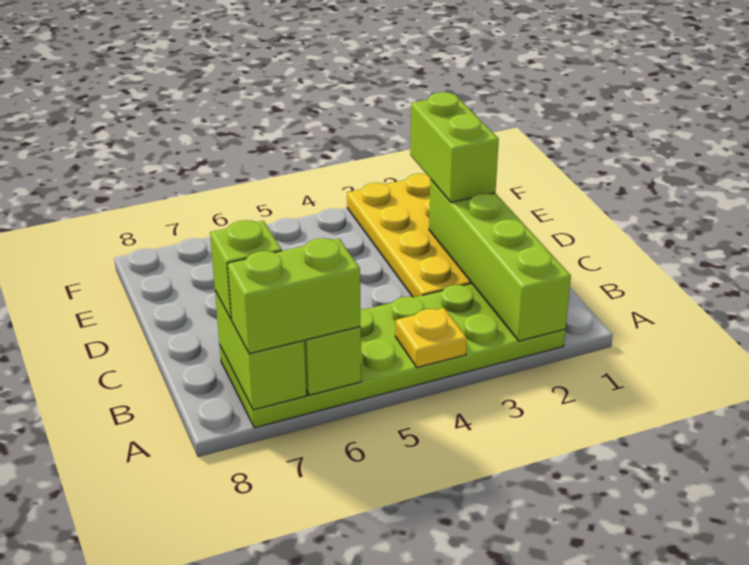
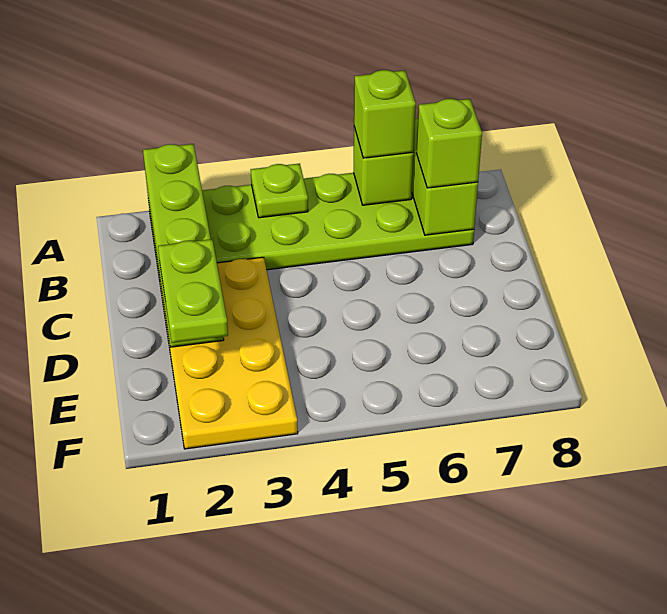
yellow plate A4 level 2 -> lime plate A4 level 2
lime brick A6:A7 level 3 -> lime brick A6 level 3
lime brick D2:E2 level 3 -> lime plate D2:E2 level 3

